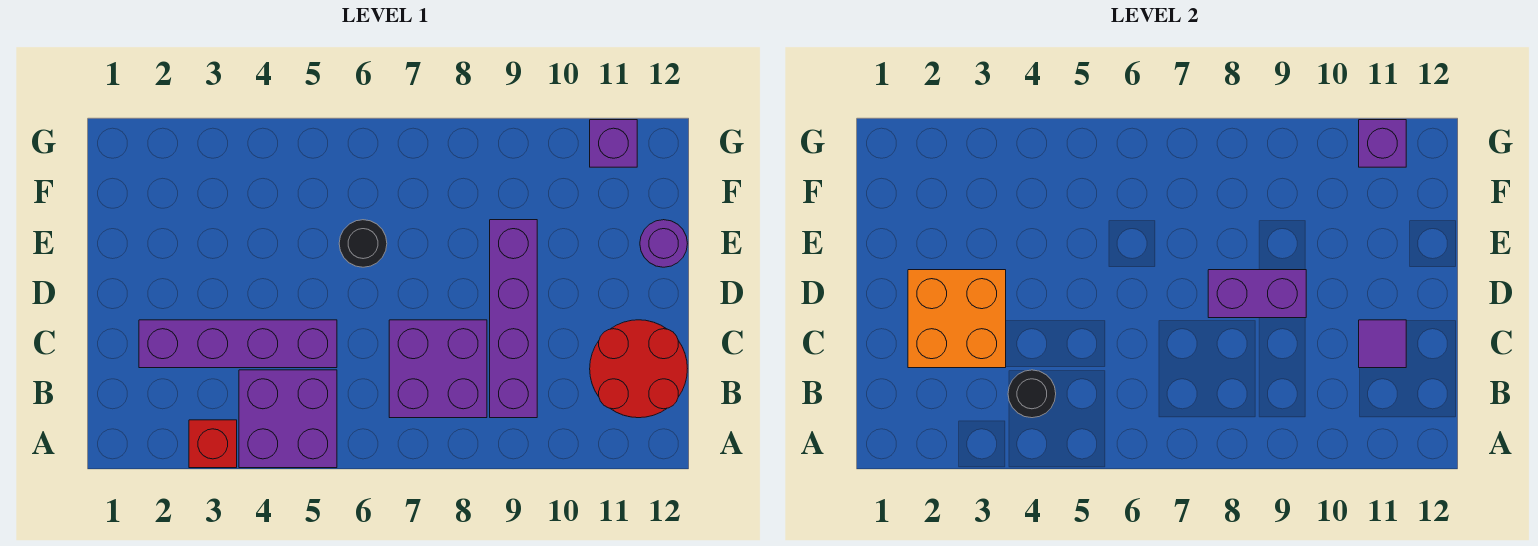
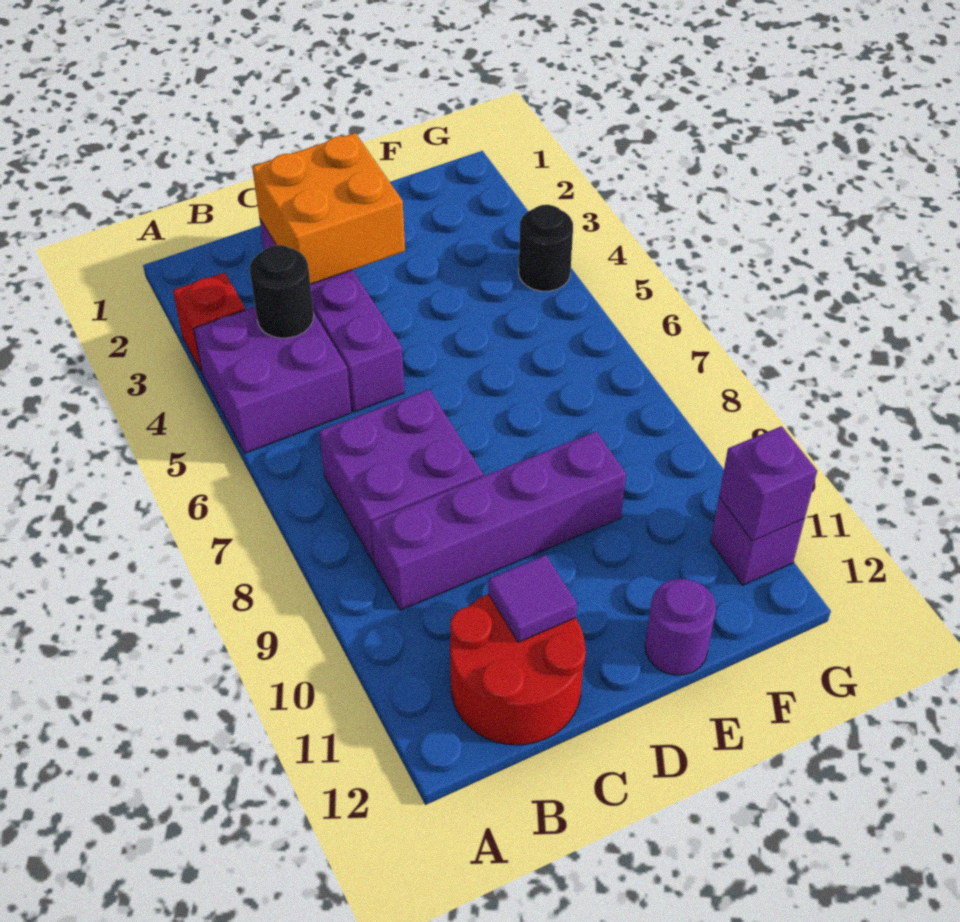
purple brick D8:D9 level 2 -> none
black round brick E6 level 1 -> black round brick G4 level 1

